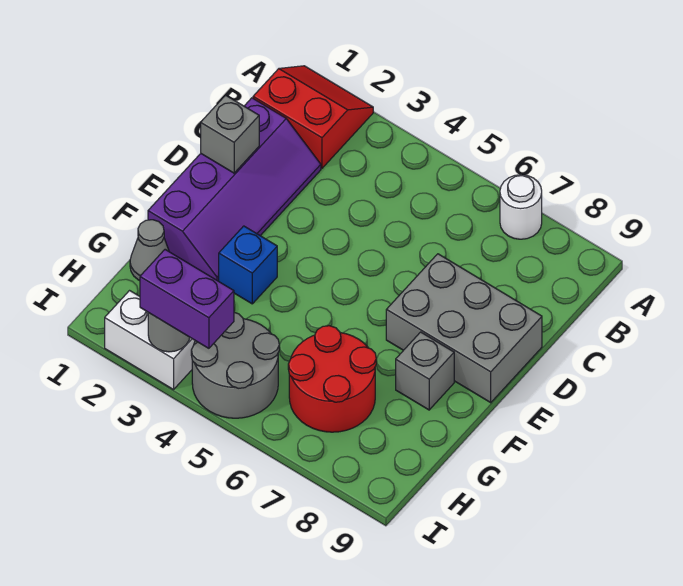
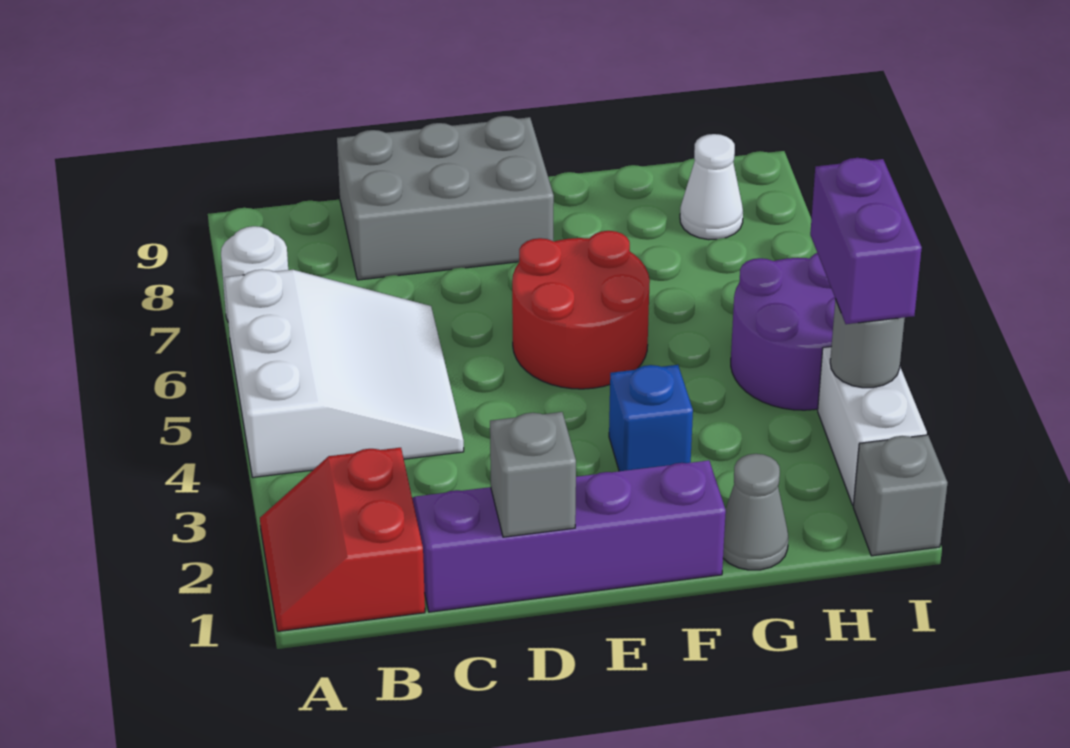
none -> white slope A4:C6 level 1 top A
grey brick D7:E9 level 1 -> grey brick C8:E9 level 1
grey brick F8 level 1 -> grey brick I1 level 1
red round brick G6:H7 level 1 -> red round brick E5:F6 level 1
grey round brick H4:I5 level 1 -> purple round brick H4:I5 level 1
none -> white cone H8 level 1

